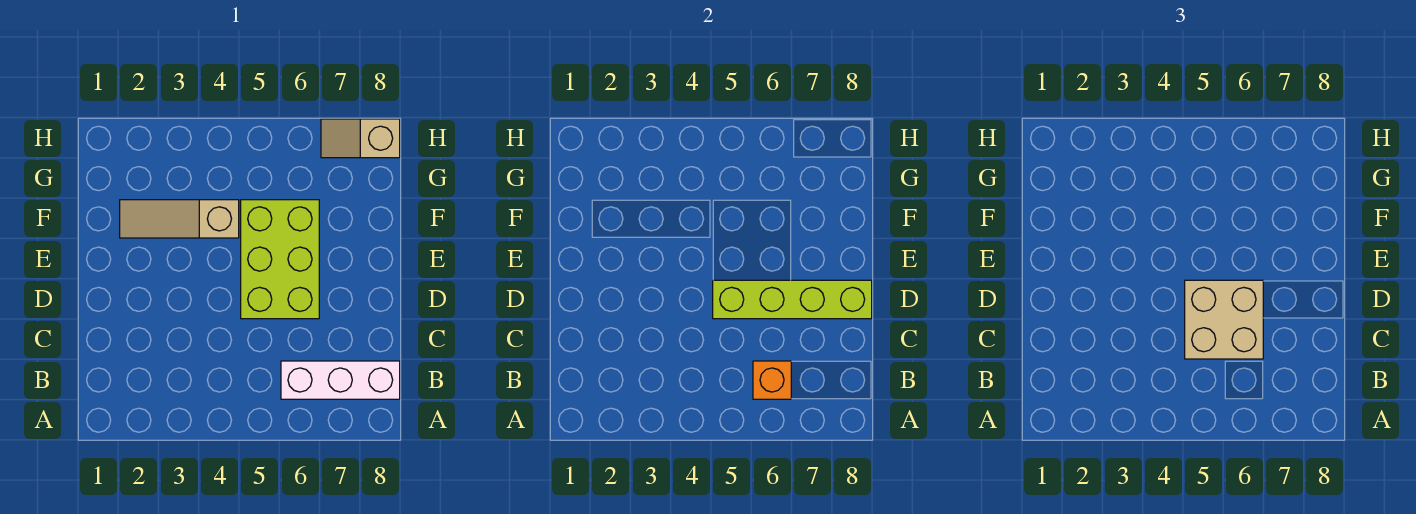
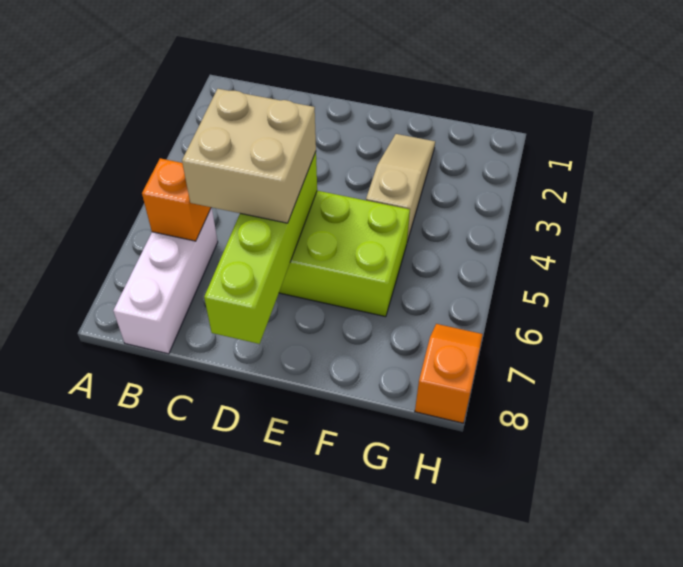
tan slope H7:H8 level 1 top 8 -> orange slope H7:H8 level 1 top 8

